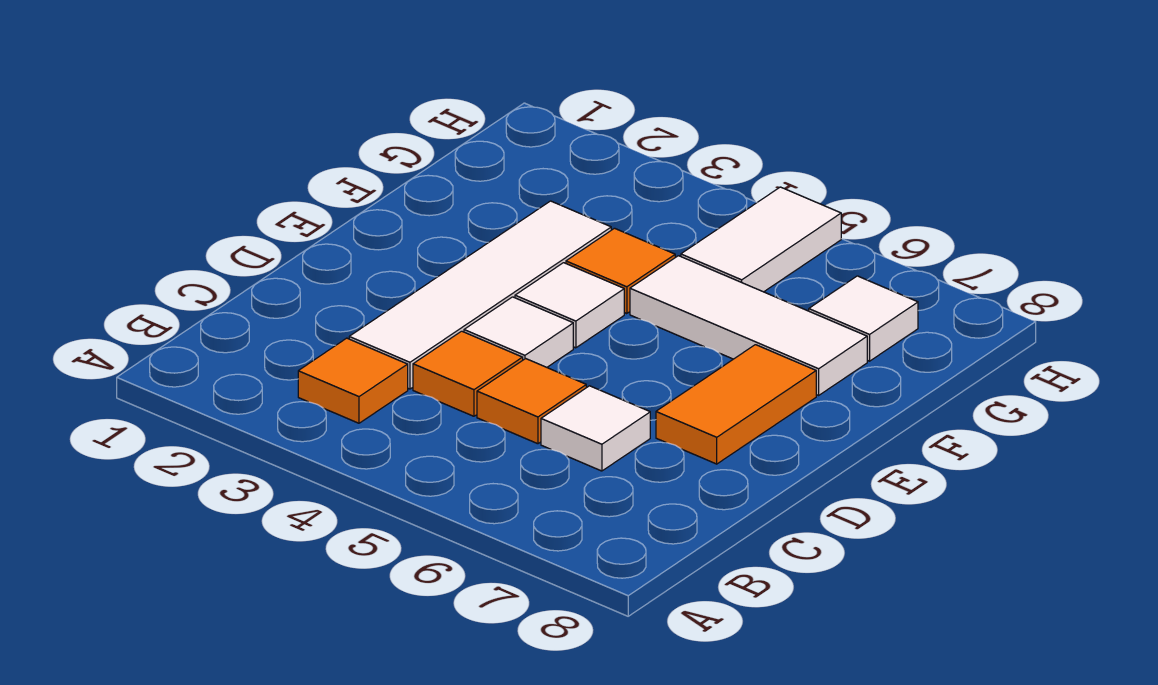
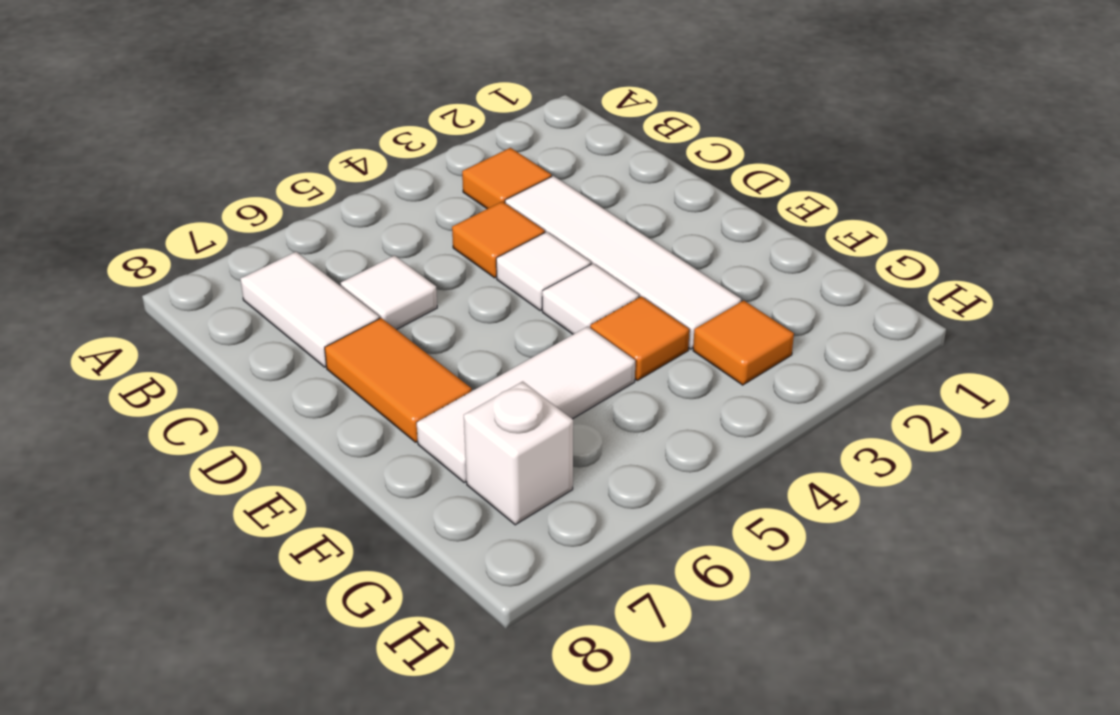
orange tile C5 level 1 -> orange tile G3 level 1
white tile G5:H5 level 1 -> white tile B7:C7 level 1
white tile G7 level 1 -> white brick G7 level 1

